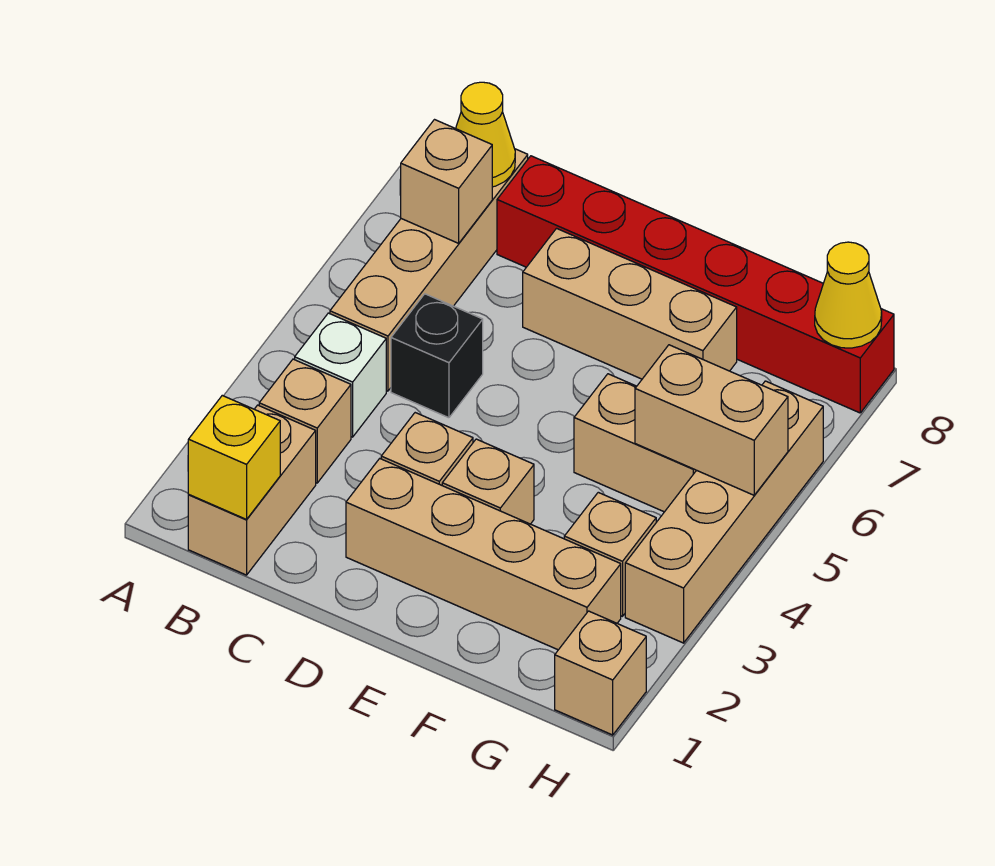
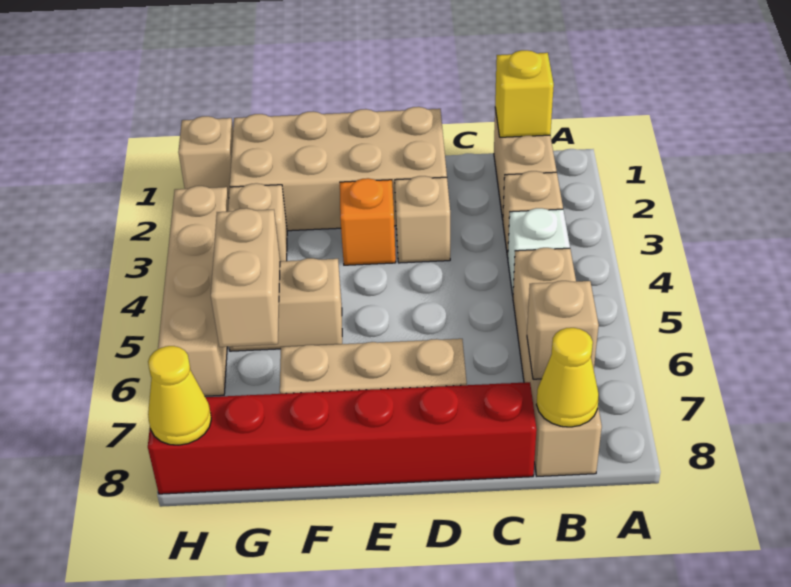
black brick C5 level 1 -> none
tan brick D2:G2 level 1 -> tan brick D1:G2 level 1
tan brick E3 level 1 -> orange brick E3 level 1
tan brick G5:H5 level 2 -> tan brick G5:G6 level 2

